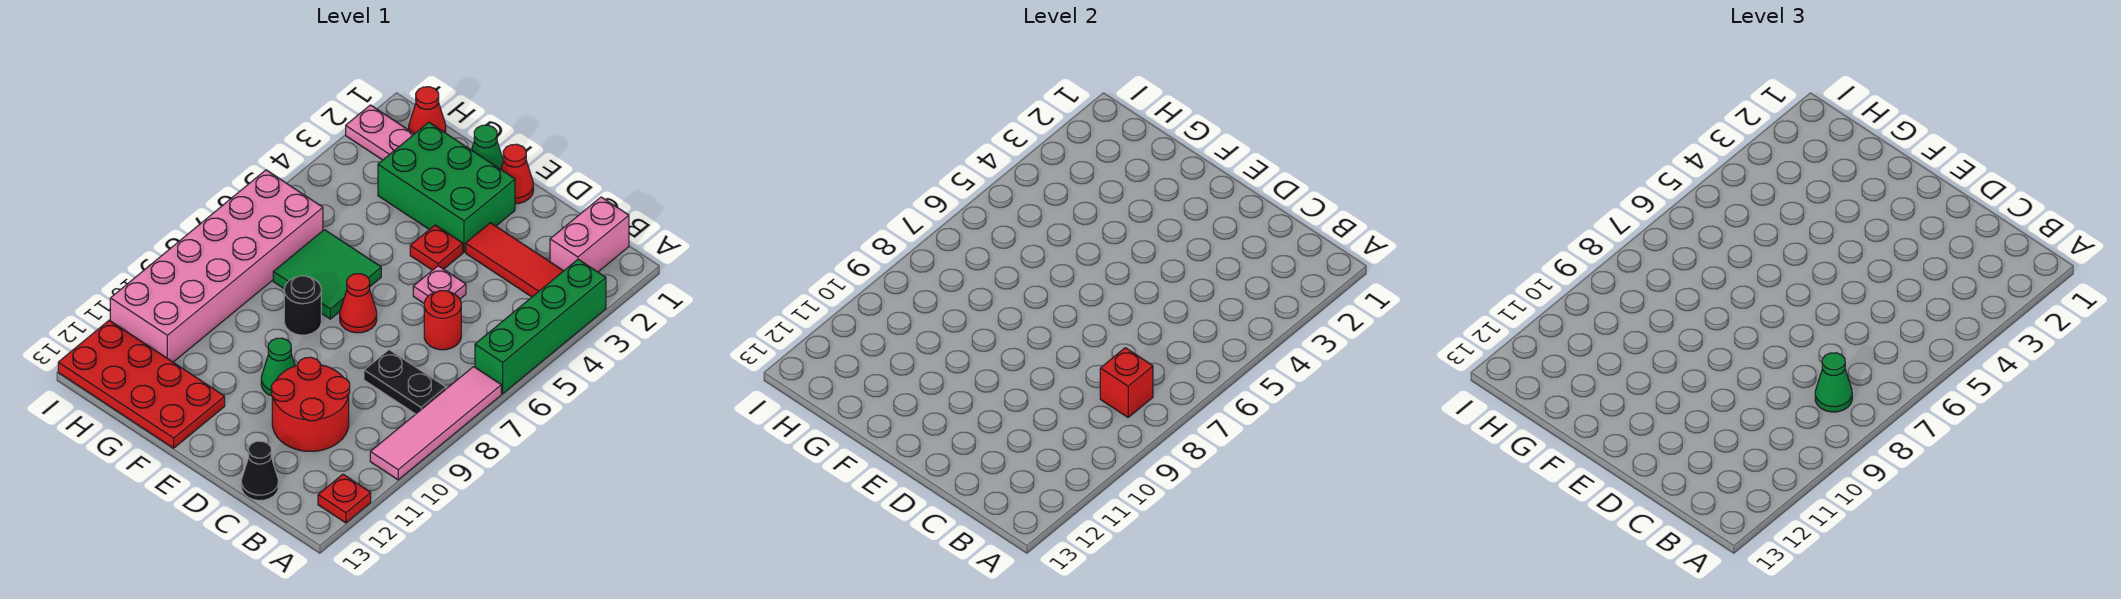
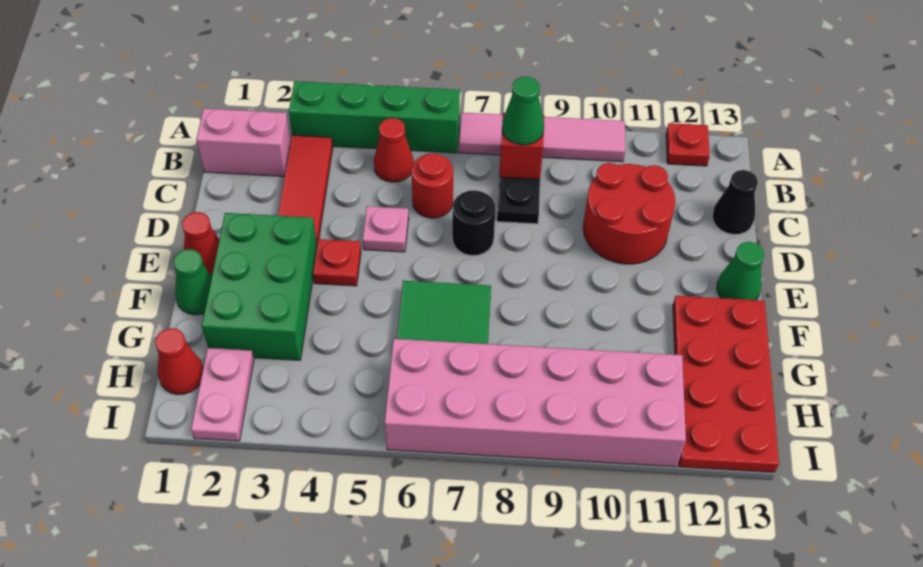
red cone E7 level 1 -> red cone B5 level 1
green cone E10 level 1 -> green cone E13 level 1
black round brick F8 level 1 -> black round brick D7 level 1

